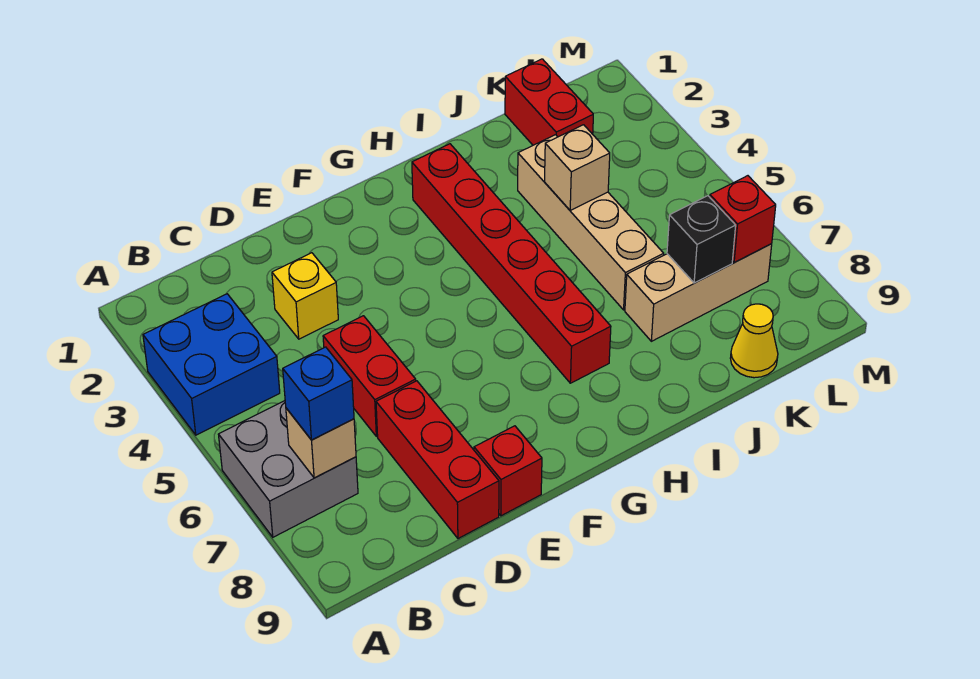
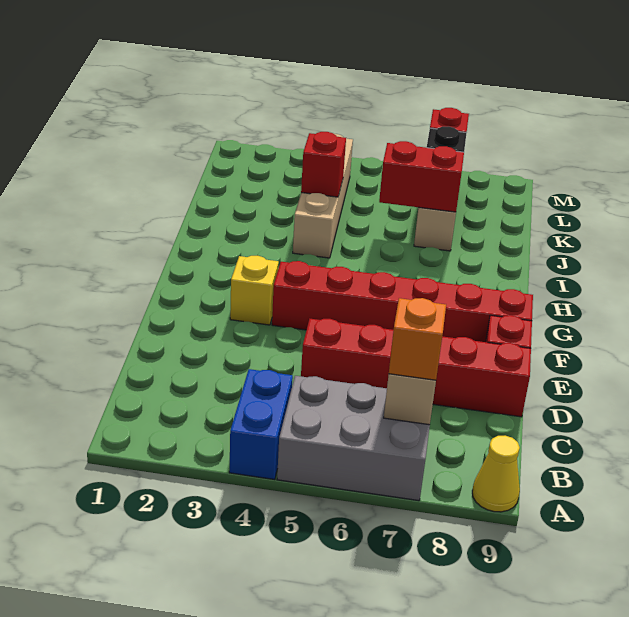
blue brick A3:B4 level 1 -> blue brick A4:B4 level 1
grey brick A6:B7 level 1 -> grey brick A5:B7 level 1
blue brick B7 level 3 -> orange brick B7 level 3
yellow brick D3 level 1 -> yellow brick F3 level 1
red brick H2:H7 level 1 -> red brick F4:F9 level 1
tan brick J3:J6 level 1 -> tan brick I4:L4 level 1
tan brick J4 level 2 -> red brick J4 level 2
red brick K1:K2 level 1 -> red brick J6:J7 level 2
yellow cone K9 level 1 -> yellow cone A9 level 1

